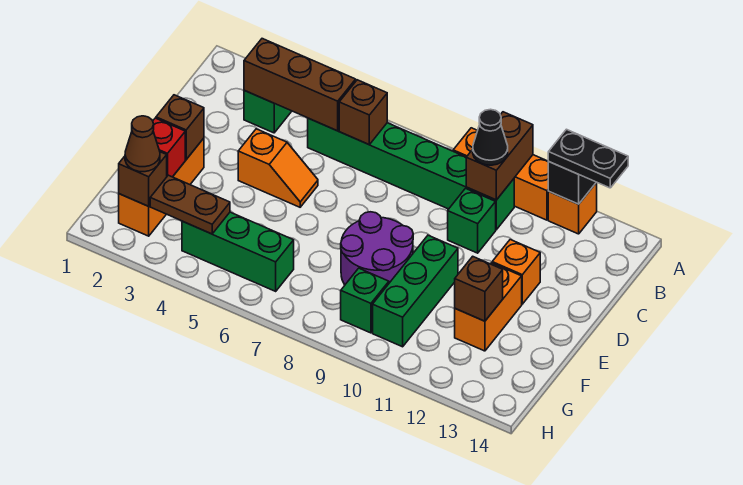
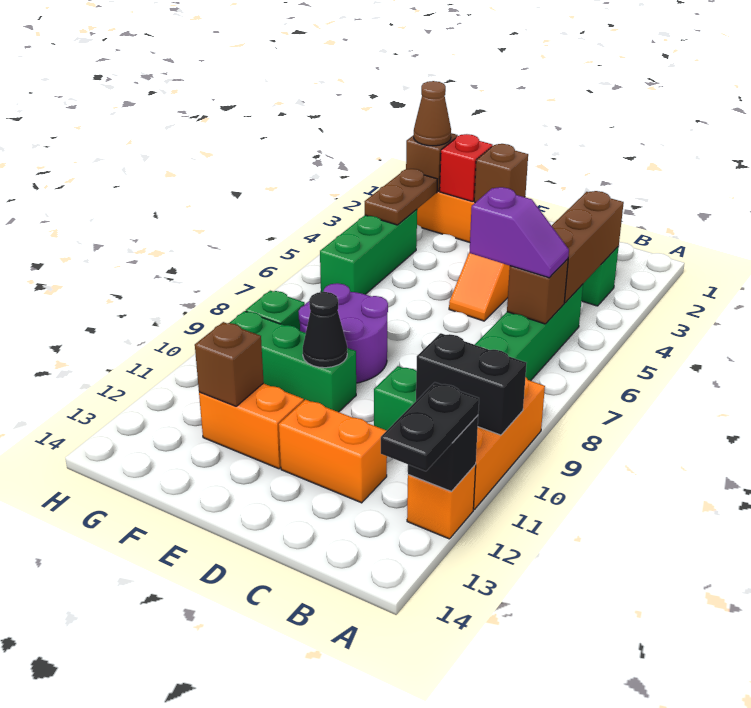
brown brick A10:B10 level 2 -> black brick A10:B10 level 2
none -> purple slope B6:C6 level 3 top C
black cone B10 level 3 -> black cone E10 level 2
orange brick D12 level 1 -> orange brick C12:D12 level 1

